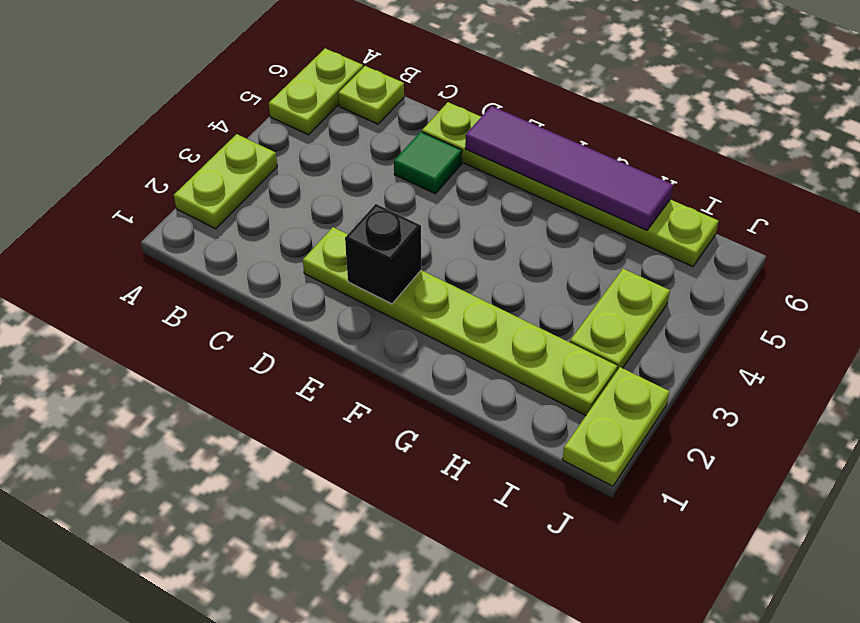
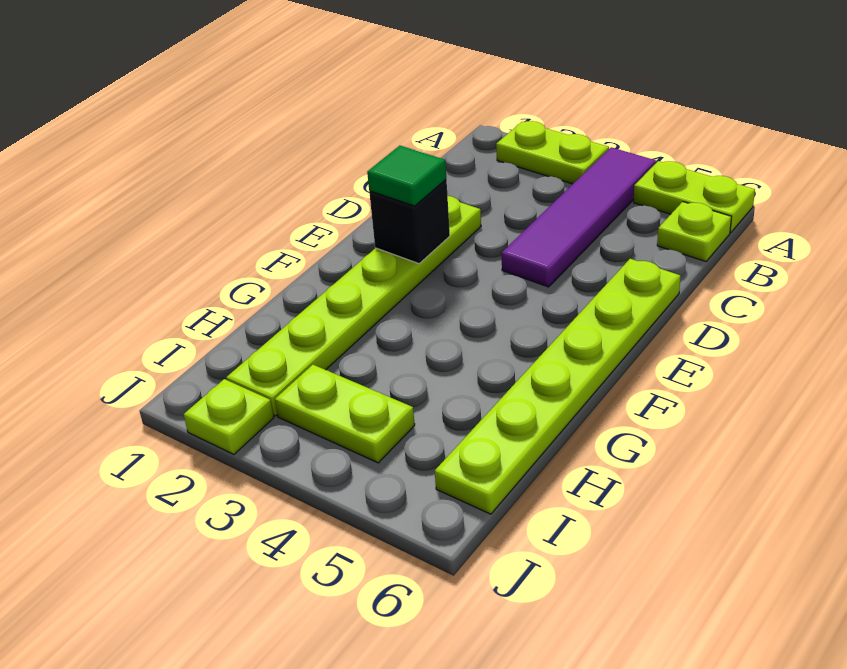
green tile D5 level 1 -> green tile E2 level 3
purple tile E6:H6 level 2 -> purple tile A4:D4 level 1
lime plate J1:J2 level 1 -> lime plate J2 level 1

